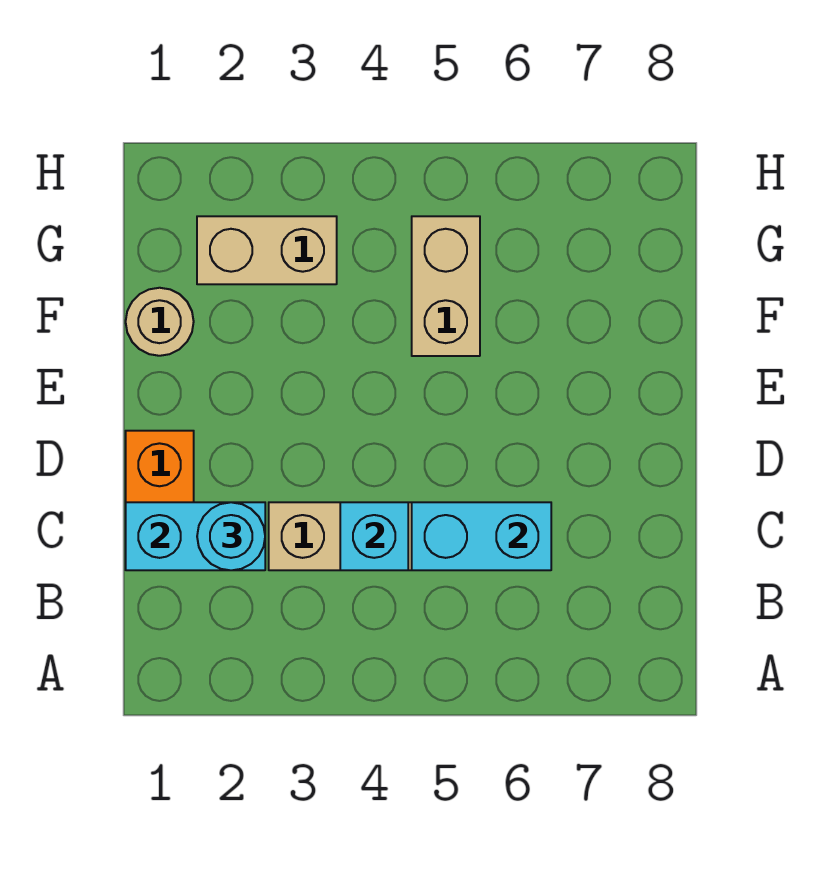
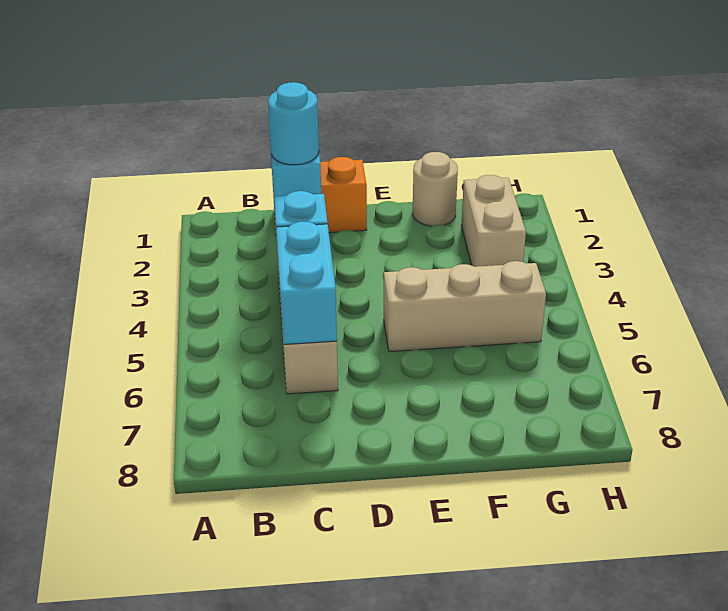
tan brick F5:G5 level 1 -> tan brick E5:G5 level 1

